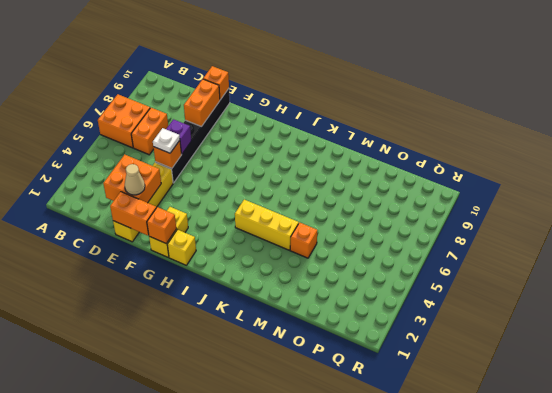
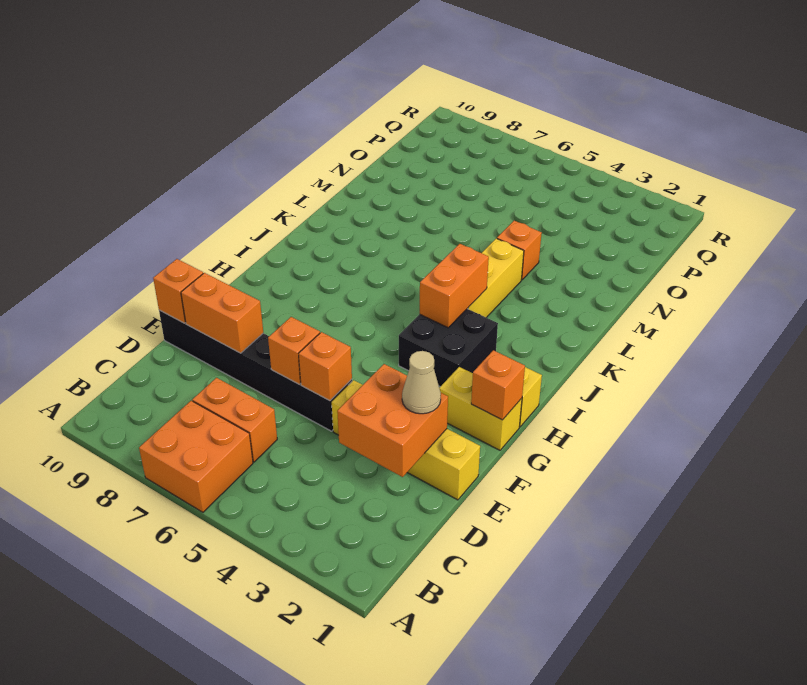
orange brick E1:F1 level 2 -> orange brick I4:J4 level 2
white plate E5 level 3 -> none
purple brick E6 level 2 -> orange brick E6 level 2
none -> black brick H3:I4 level 1

